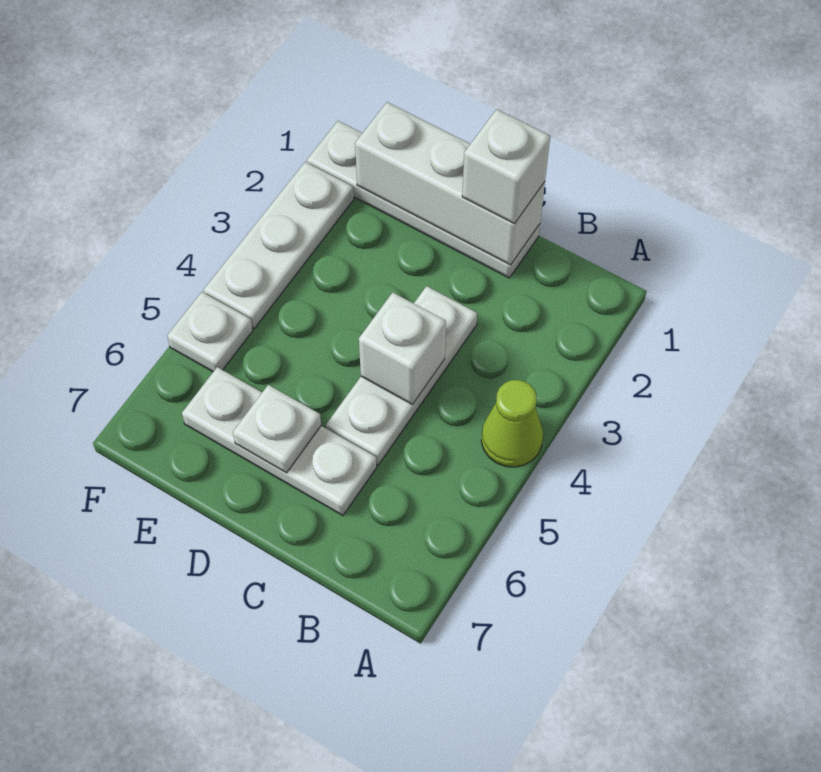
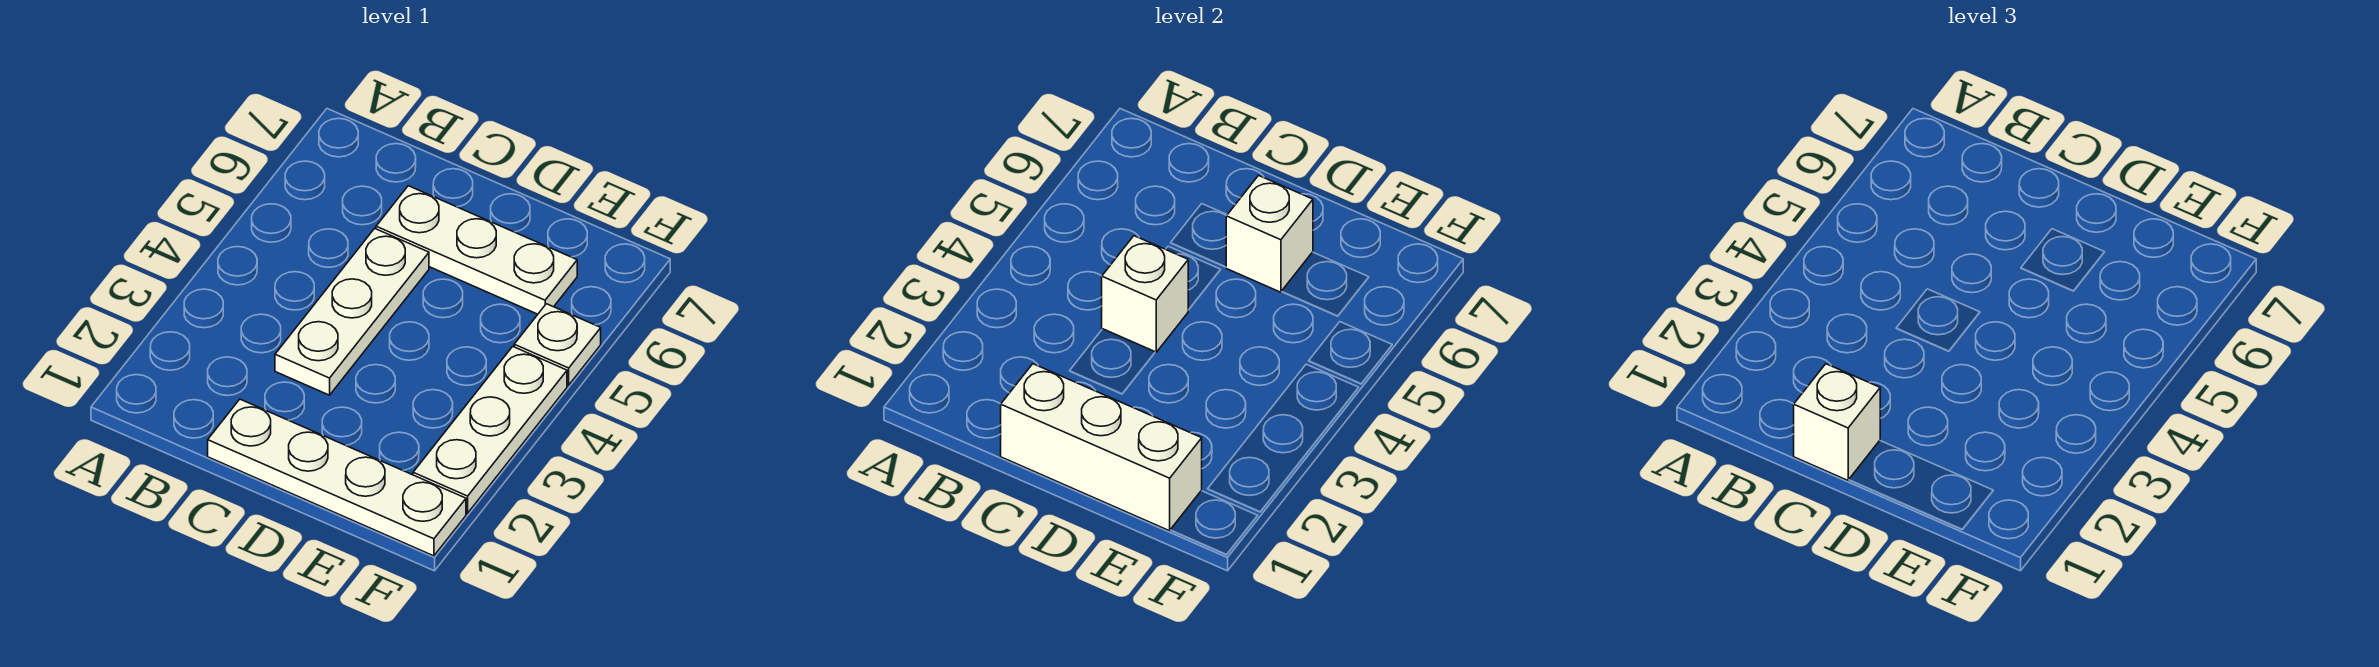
lime cone A4 level 1 -> none
white plate D6 level 2 -> white brick D6 level 2

